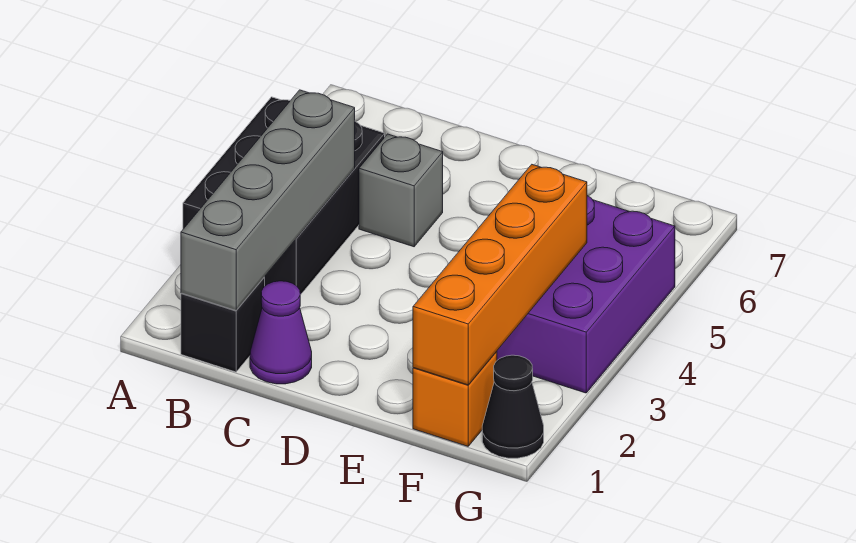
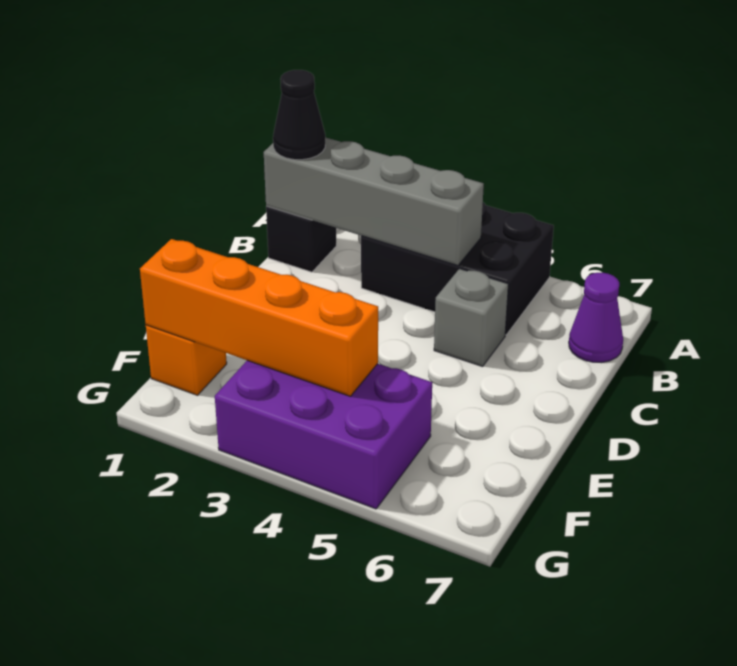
purple cone C1 level 1 -> purple cone B7 level 1
black cone G1 level 1 -> black cone B1 level 3

